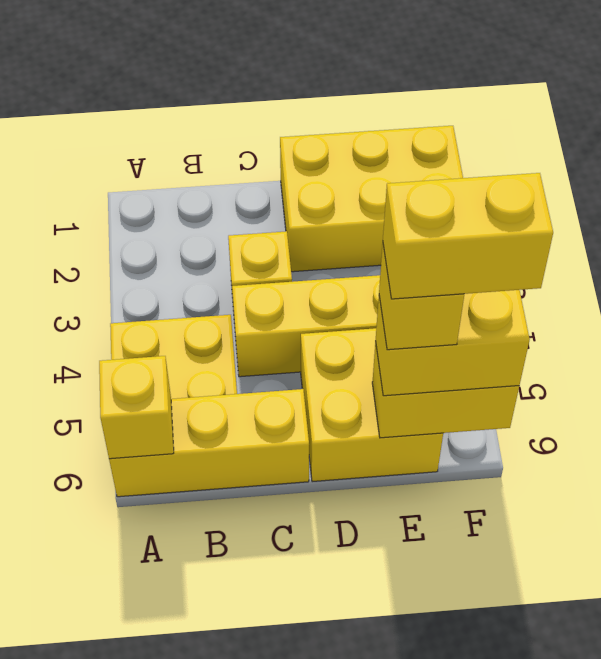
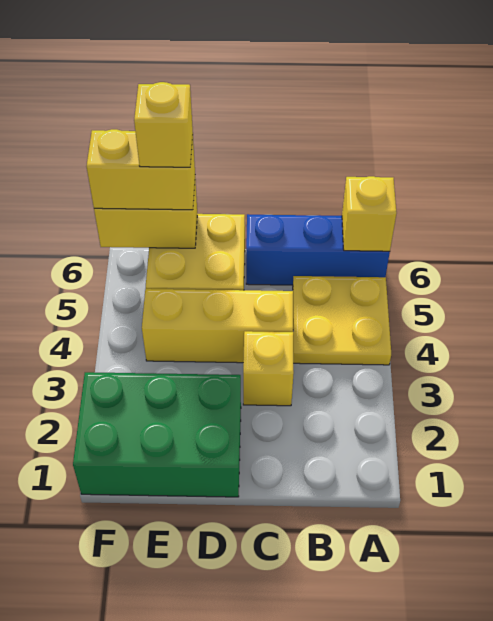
yellow brick A6:C6 level 1 -> blue brick A6:C6 level 1
yellow brick D1:F2 level 1 -> green brick D1:F2 level 1
yellow brick E6:F6 level 5 -> none

